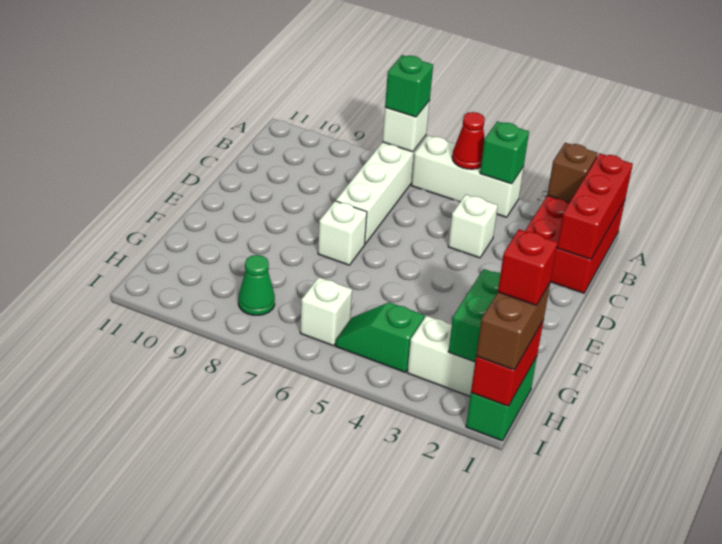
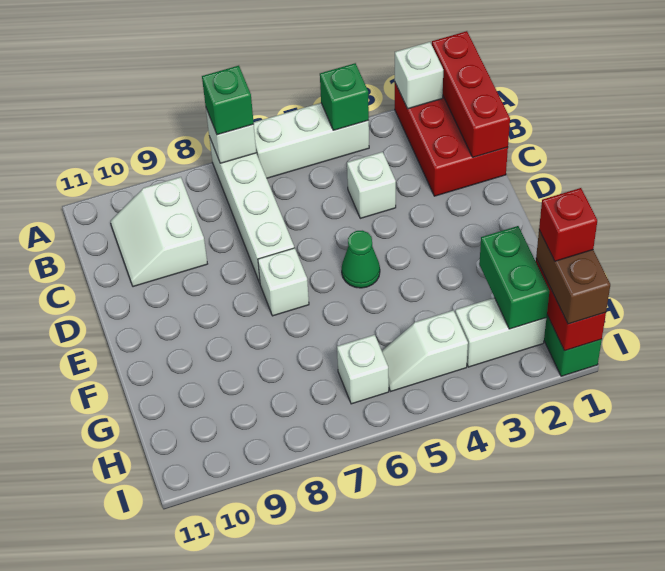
brown brick A2 level 2 -> white brick A2 level 2
red cone A5 level 2 -> none
none -> white slope B9:C10 level 1 top 9
green slope H4:H5 level 1 top 4 -> white slope H4:H5 level 1 top 4
green cone H8 level 1 -> green cone E5 level 1

